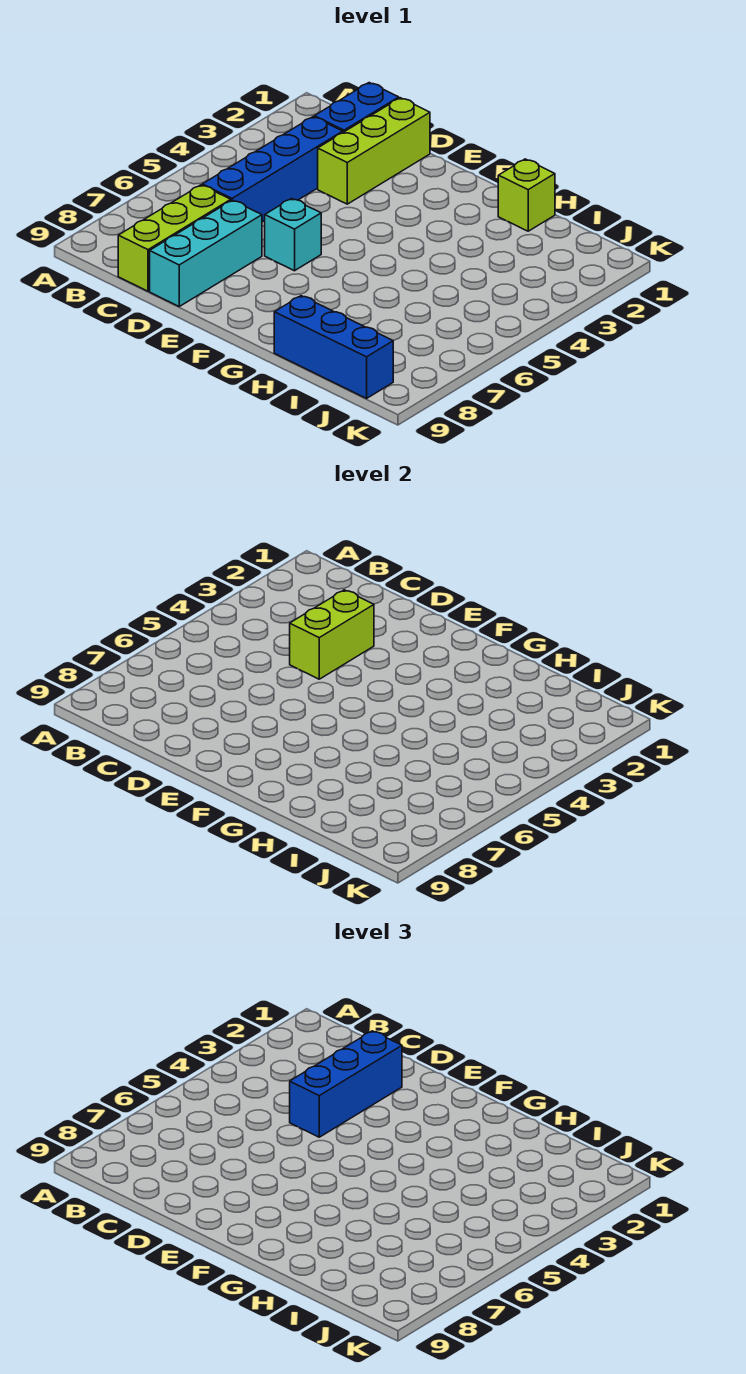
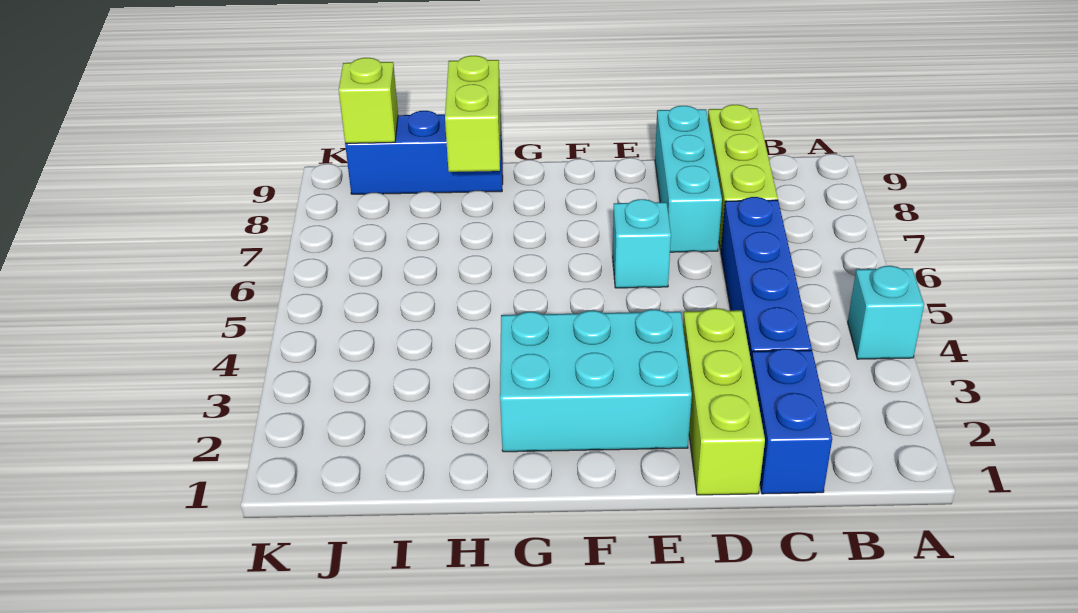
none -> cyan brick A4 level 1
blue brick D2:D4 level 3 -> none
lime brick D3:D4 level 2 -> lime brick H8:H9 level 2
none -> cyan brick E2:G3 level 1
lime brick H1 level 1 -> lime brick J9 level 2

